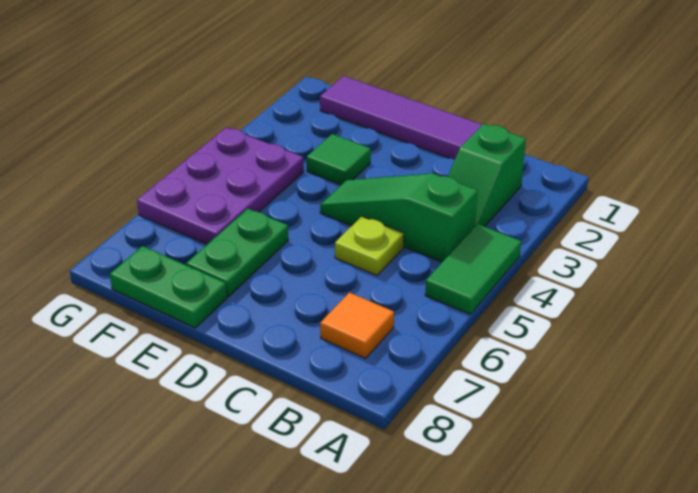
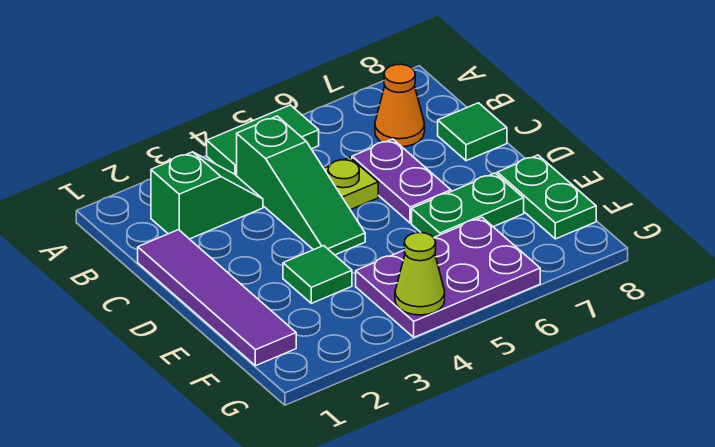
orange tile B7 level 1 -> orange cone B7 level 1
none -> purple plate C6:D6 level 1
none -> green tile C8 level 1
none -> lime cone G4 level 2

